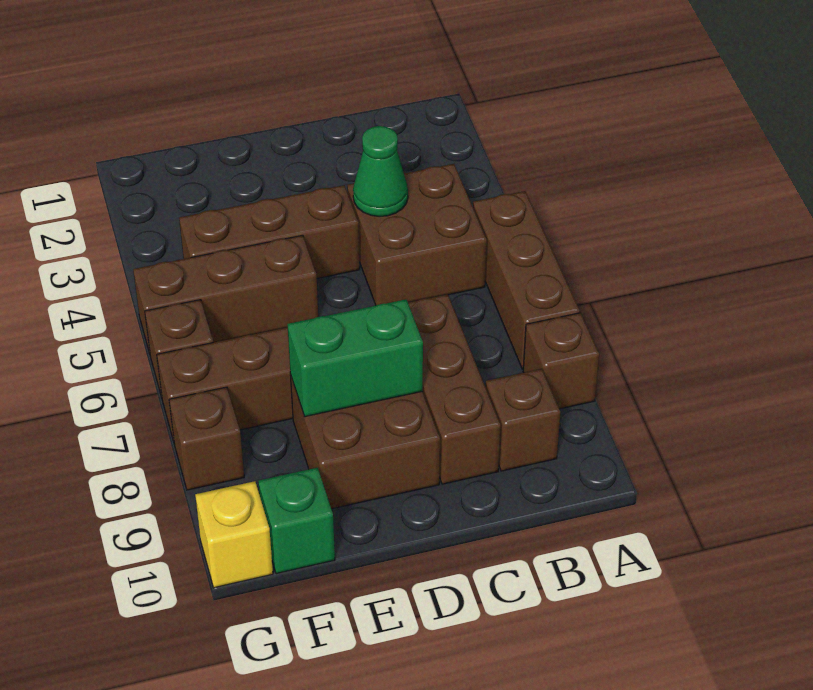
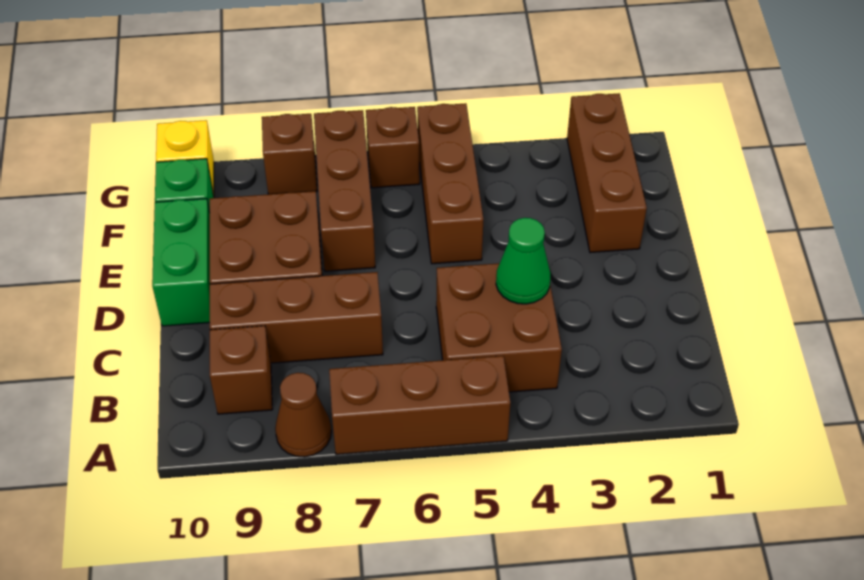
brown brick A8 level 1 -> brown cone A8 level 1
brown brick D4:F4 level 1 -> brown brick E2:G2 level 1
green brick D8:E8 level 2 -> green brick D10:E10 level 1

